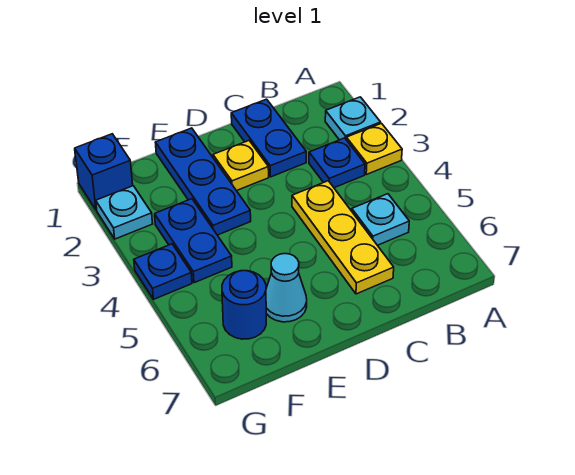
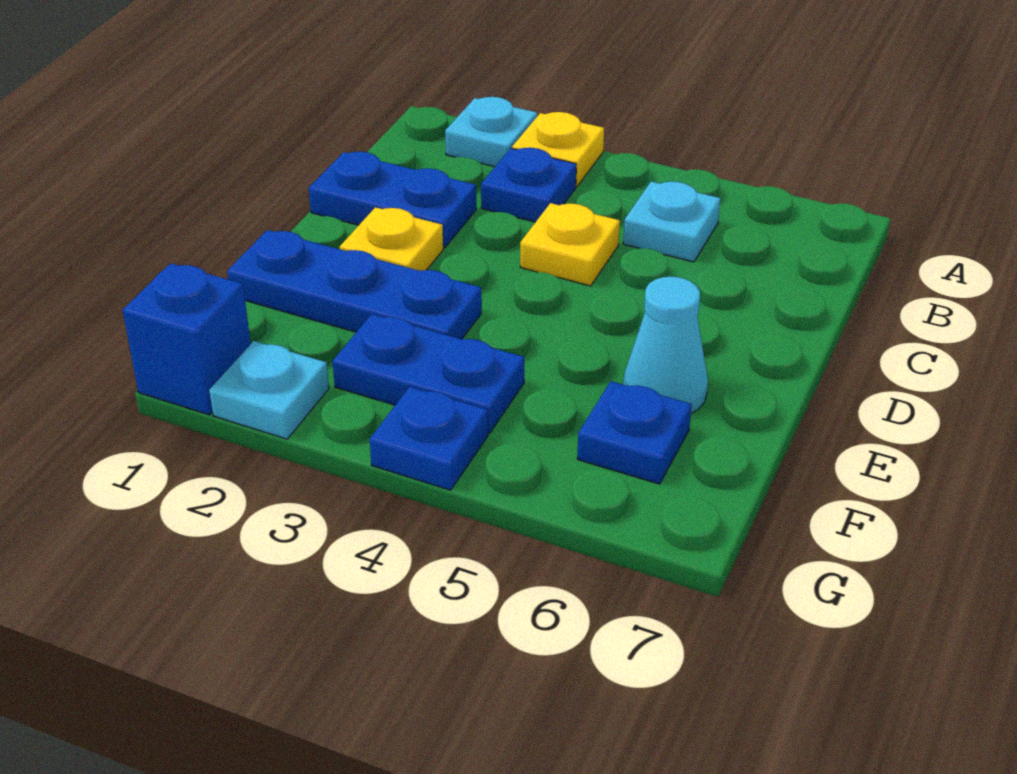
yellow plate C4:C6 level 1 -> yellow plate C4 level 1
blue round brick F6 level 1 -> blue plate F6 level 1

